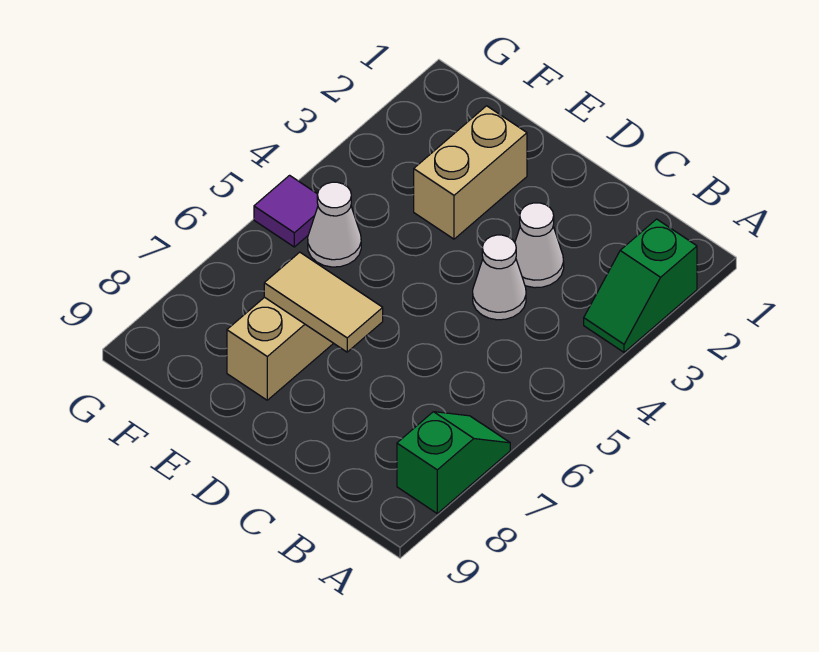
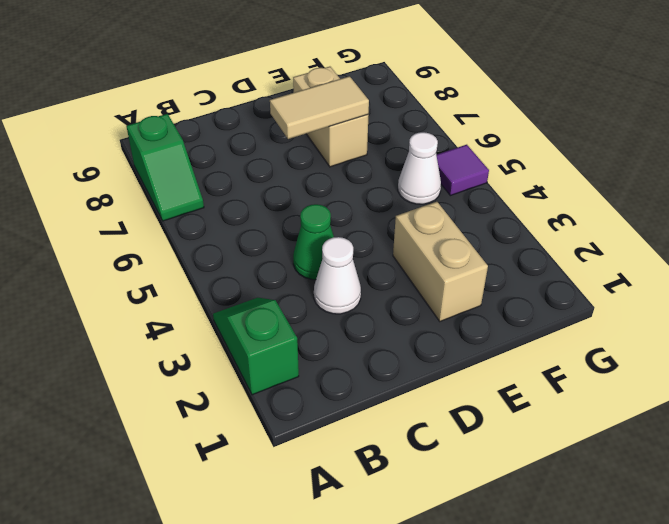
white cone C4 level 1 -> green cone C4 level 1

